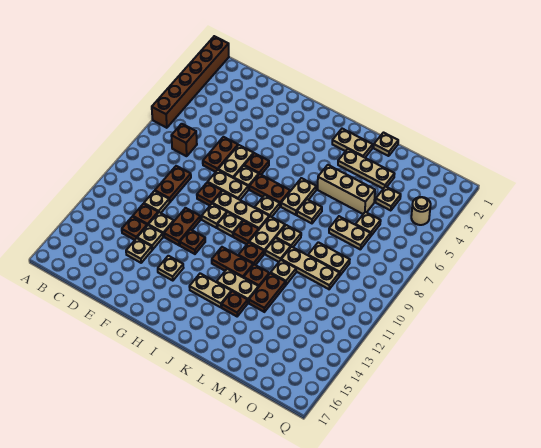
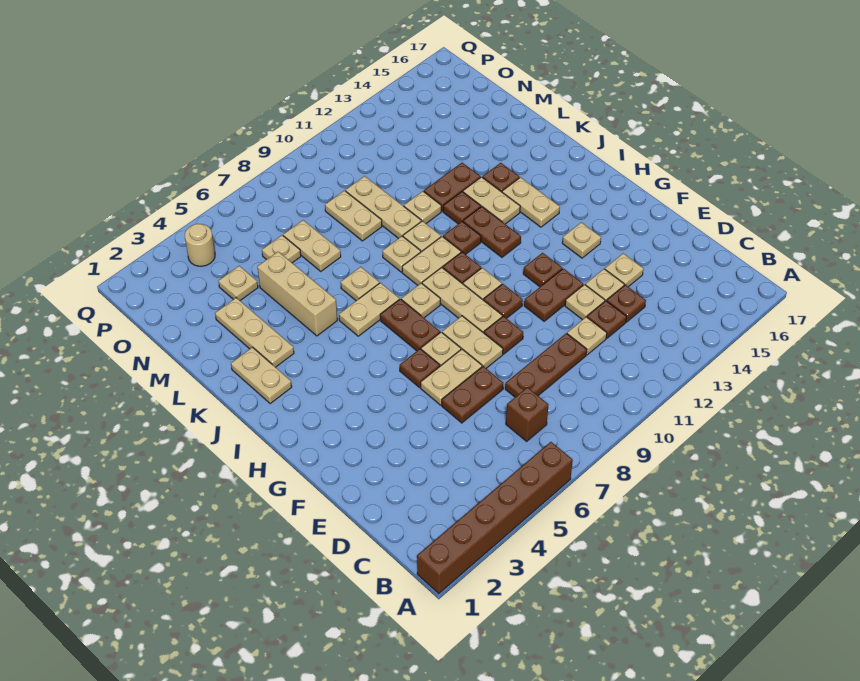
brown plate D9:D10 level 1 -> brown plate D8:D10 level 1
tan plate G10 level 1 -> brown plate G10 level 1
tan plate L1 level 1 -> none

